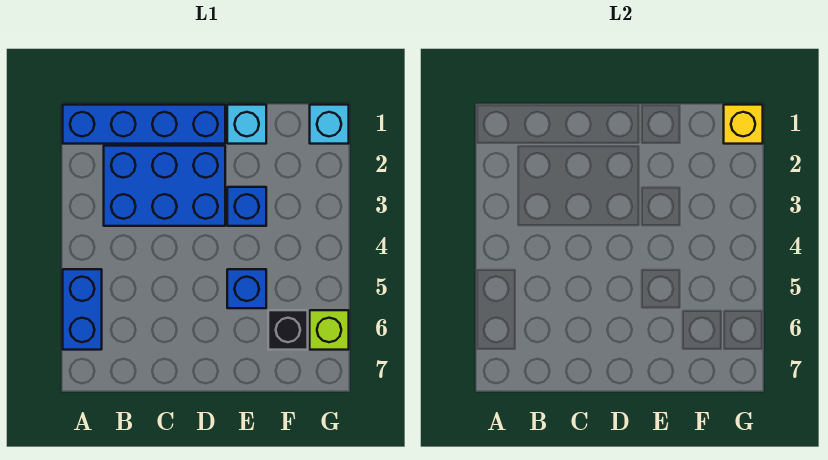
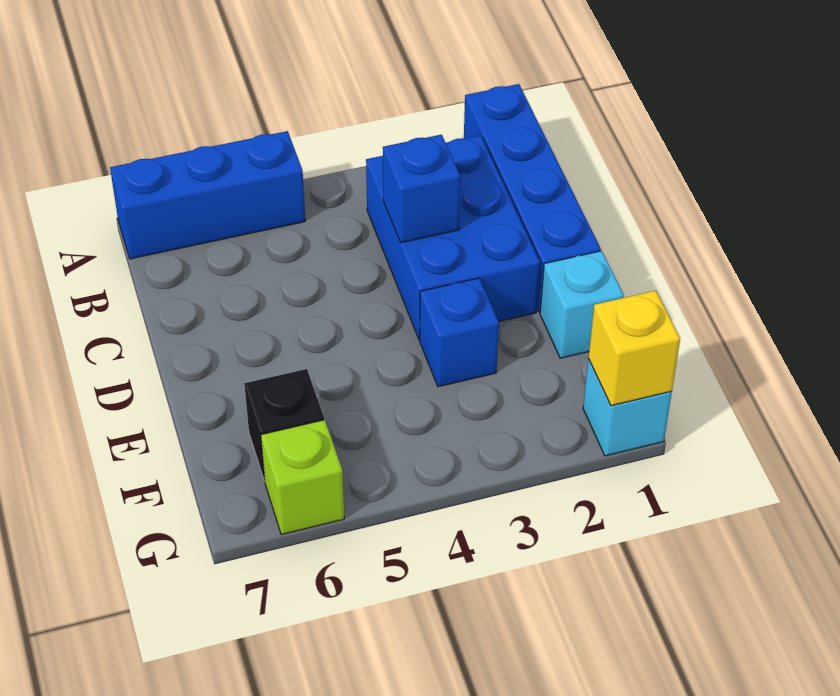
blue brick A5:A6 level 1 -> blue brick A5:A7 level 1
blue brick E5 level 1 -> blue brick C3 level 2

